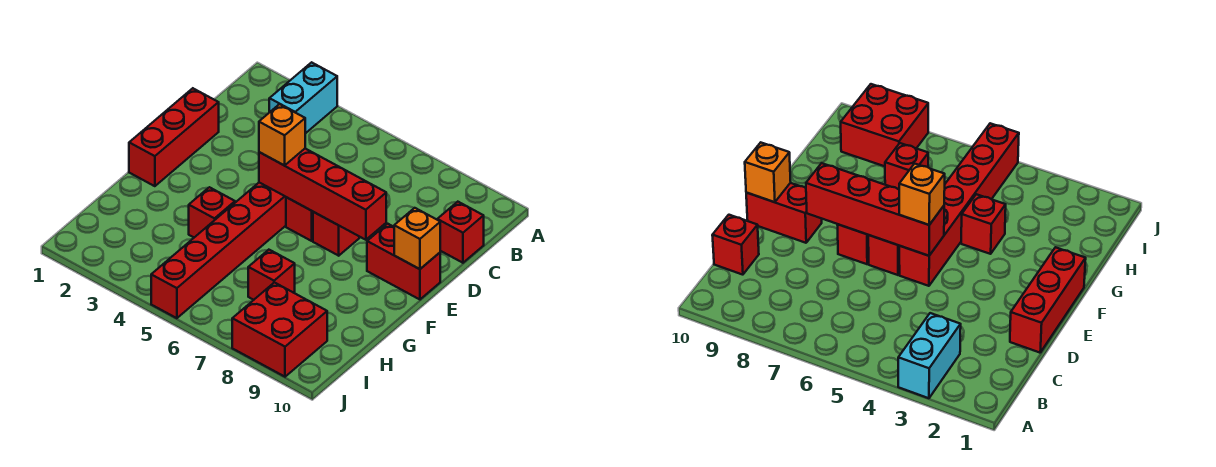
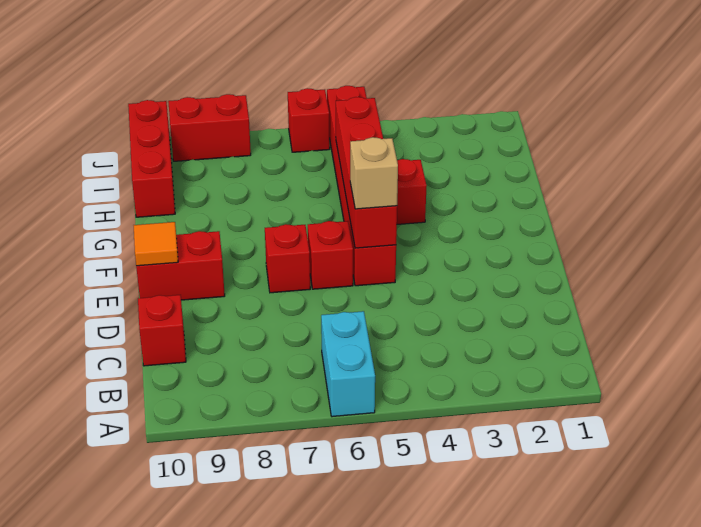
cyan brick A3:B3 level 1 -> cyan brick A6:B6 level 1
red brick D1:F1 level 1 -> red brick H10:J10 level 1
red brick E5:E8 level 2 -> red brick E5:H5 level 2
orange brick E5 level 3 -> tan brick E5 level 3
orange brick E10 level 2 -> orange tile E10 level 2
red brick H7 level 1 -> red brick J6 level 1
red brick I8:J9 level 1 -> red brick J8:J9 level 1

